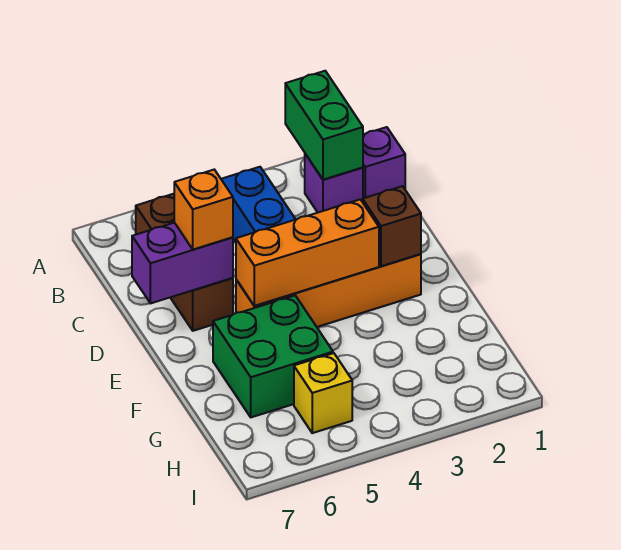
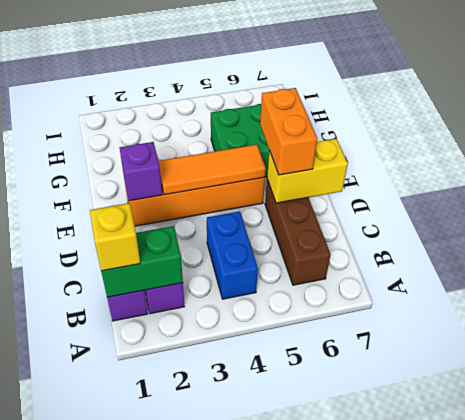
green brick A2:B2 level 2 -> green brick B1:B2 level 2
purple brick D6:D7 level 2 -> yellow brick D6:D7 level 2
orange brick D6 level 3 -> orange brick D6:E6 level 3
brown brick E2 level 2 -> purple brick E2 level 2
orange brick E3:E5 level 2 -> orange tile E3:E5 level 2
yellow brick H5 level 1 -> yellow brick B1 level 3

